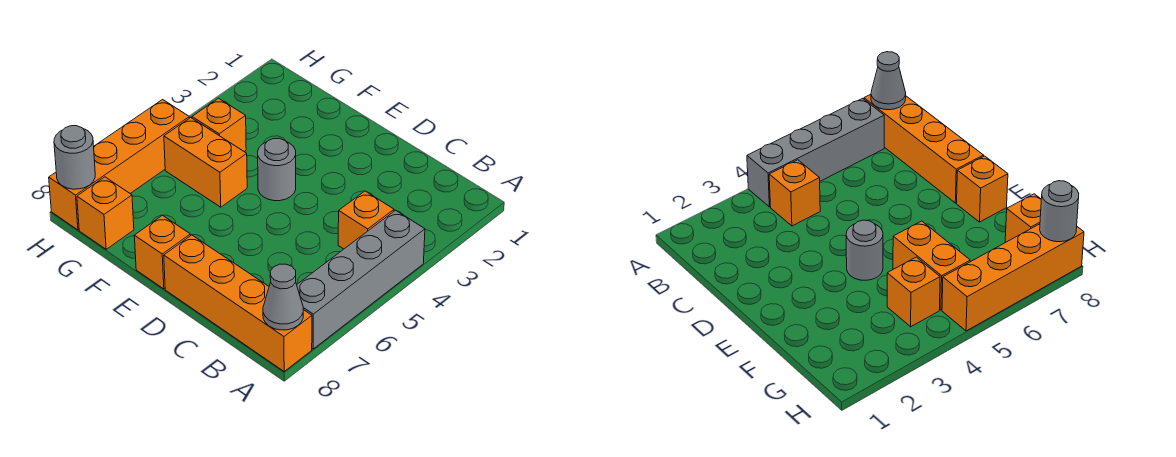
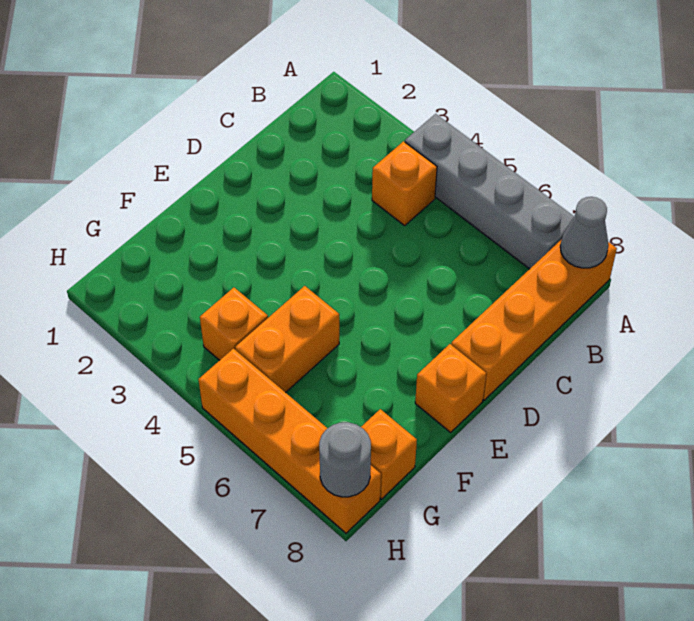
grey round brick E4 level 1 -> none

